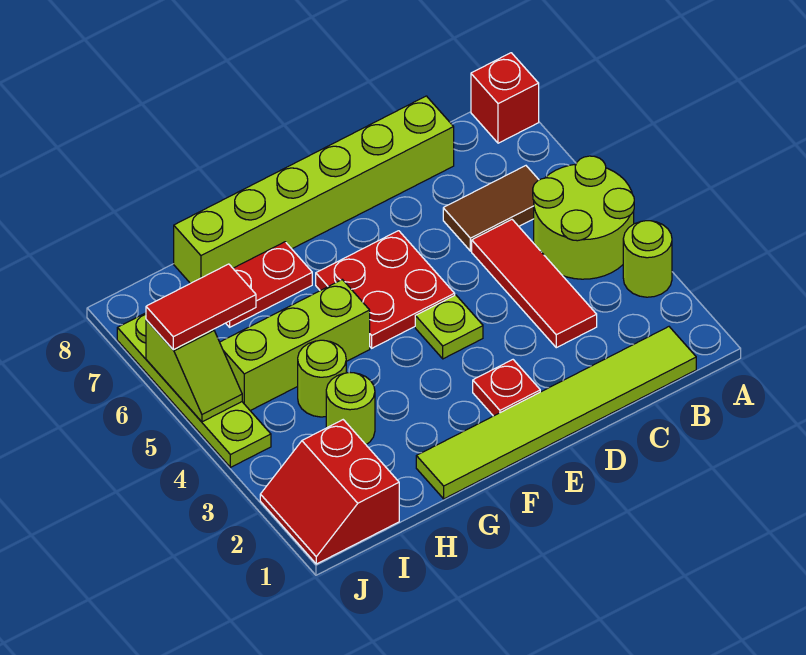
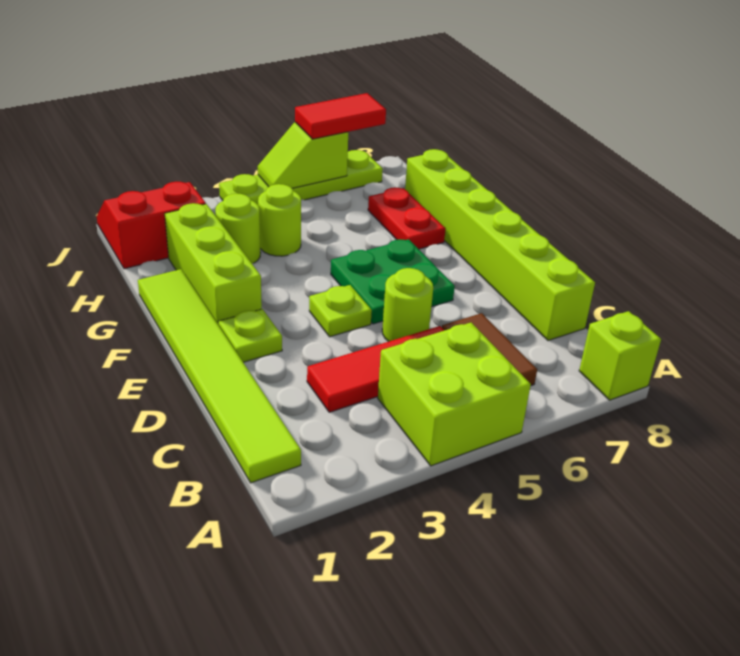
lime round brick A3 level 1 -> lime round brick D5 level 1
lime round brick A4:B5 level 1 -> lime brick A4:B5 level 1
red brick A8 level 1 -> lime brick A8 level 1
red plate E2 level 1 -> lime plate E2 level 1
red plate E5:F6 level 1 -> green plate E5:F6 level 1
lime brick G5:I5 level 1 -> lime brick F2:H2 level 1
red tile I6:J6 level 3 -> red tile J6:J7 level 3

